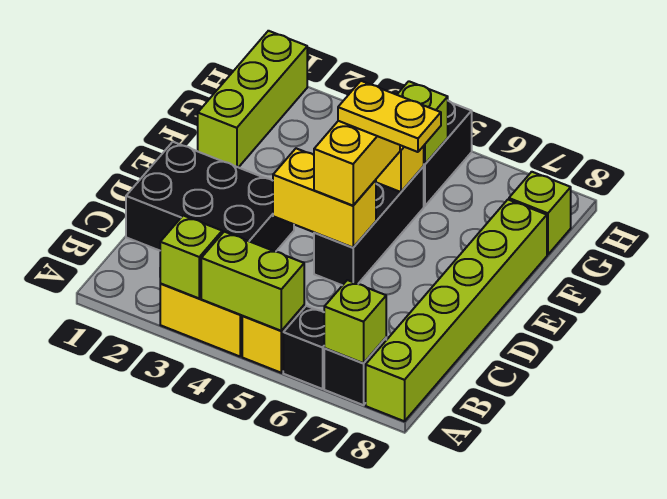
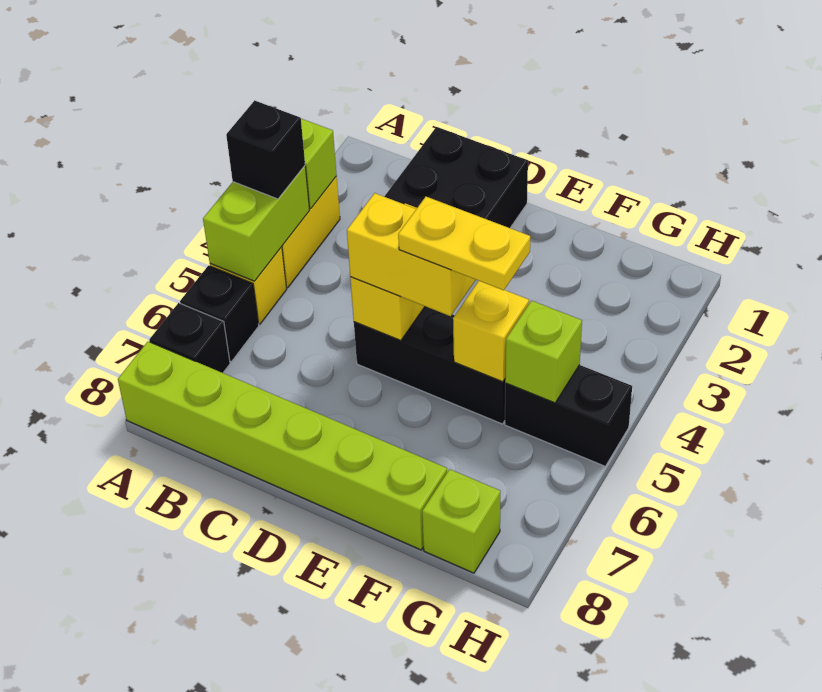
none -> black brick A4 level 3
lime brick A7 level 2 -> none
yellow plate E5:E6 level 4 -> yellow plate E5:F5 level 4
lime brick F1:H1 level 1 -> none

